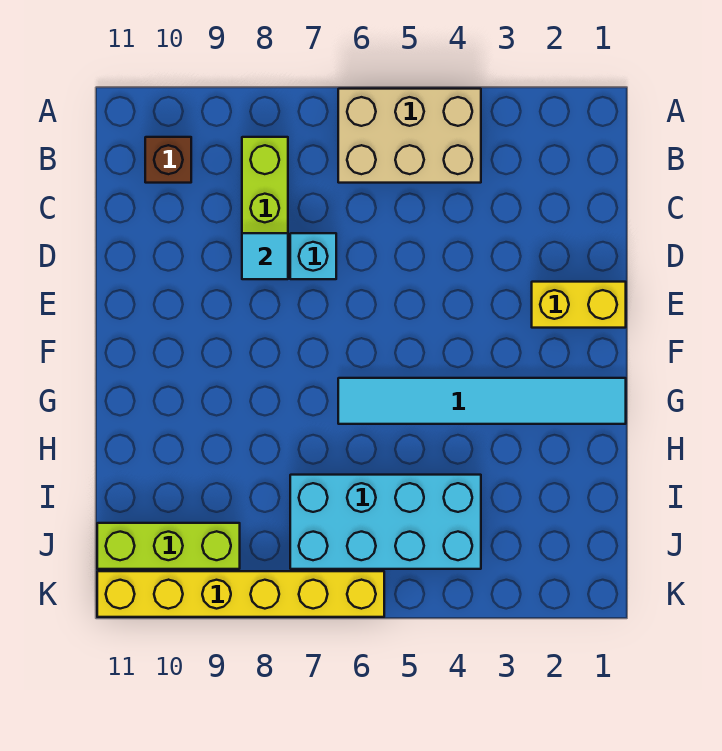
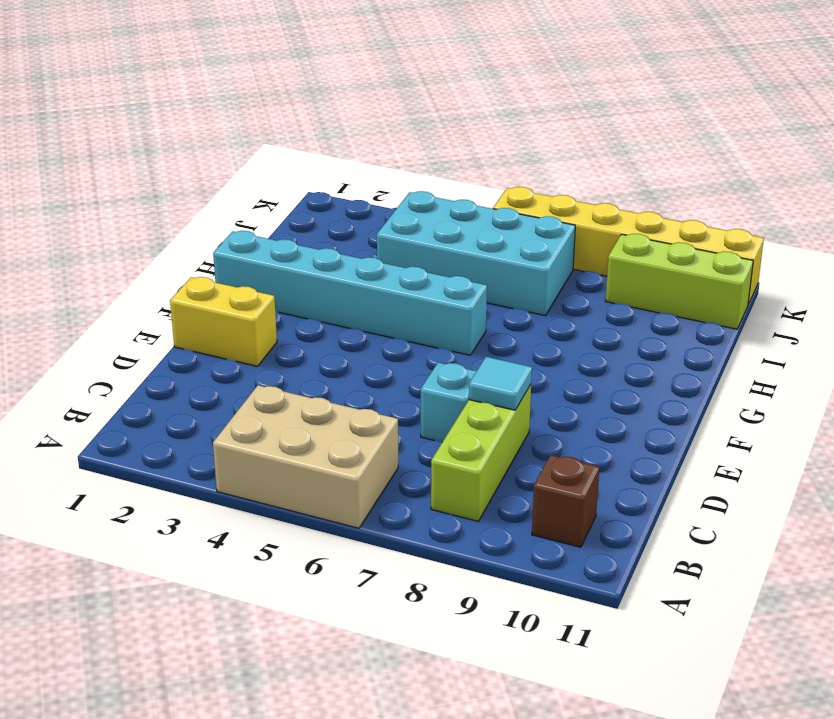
cyan tile G1:G6 level 1 -> cyan brick G1:G6 level 1

